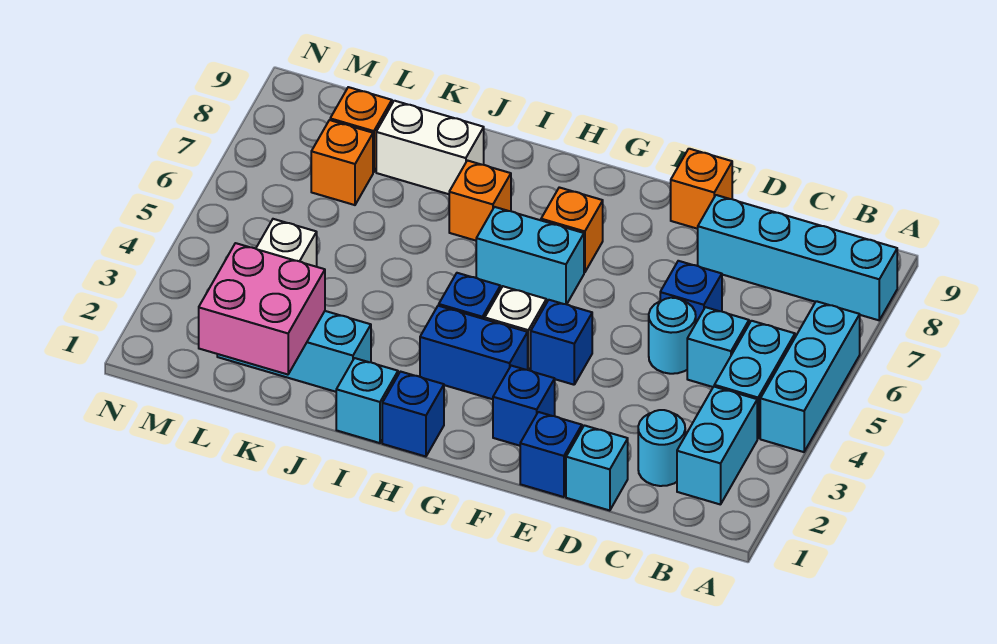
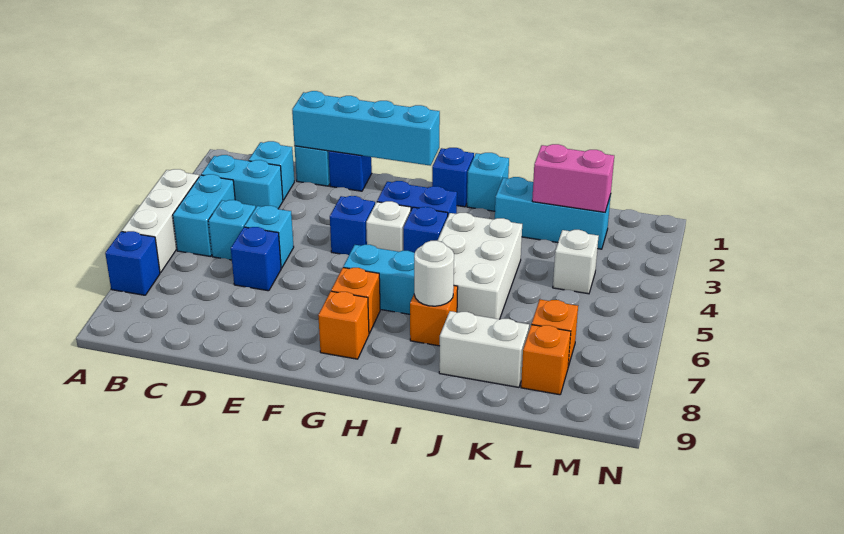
cyan brick A4:A6 level 1 -> white brick A4:A6 level 1
cyan brick A8:D8 level 1 -> cyan brick D1:G1 level 2
cyan brick B2:B3 level 1 -> cyan brick B3:C3 level 1
cyan round brick C2 level 1 -> cyan brick C2 level 1
cyan round brick D5 level 1 -> cyan brick D5 level 1
orange brick E9 level 1 -> orange brick G8 level 1
blue brick F2 level 1 -> blue brick A7 level 1
none -> white brick I4:J6 level 1
none -> white round brick I7 level 2
pink brick K1:L2 level 2 -> pink brick K2:L2 level 2

